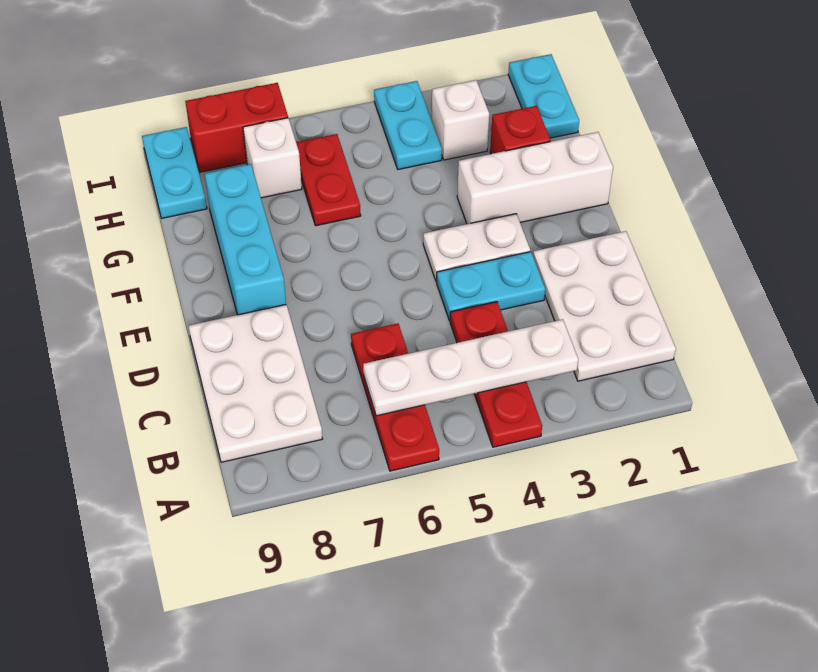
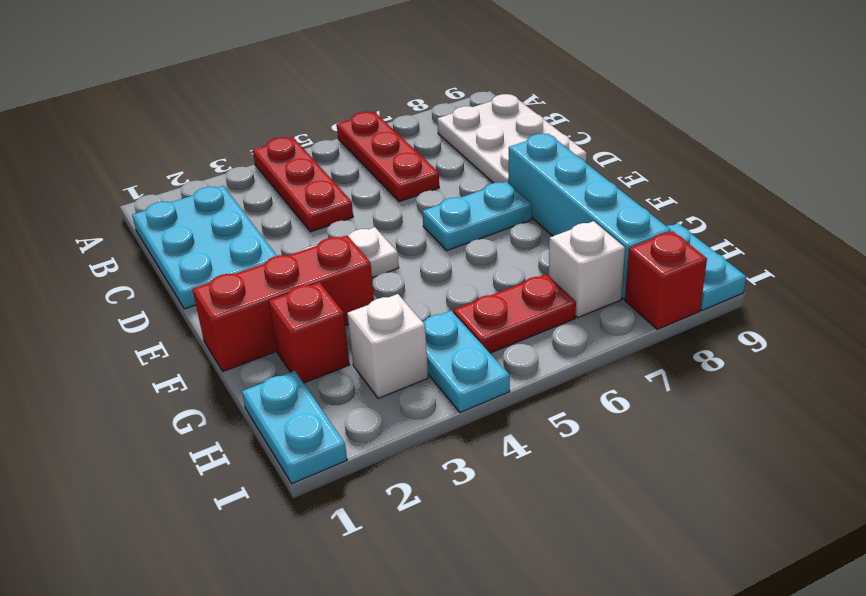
white plate B1:D2 level 1 -> cyan plate B1:D2 level 1
white plate B3:B6 level 2 -> none
cyan plate D3:D4 level 1 -> cyan plate E6:E7 level 1
cyan brick E8:G8 level 1 -> cyan brick E8:H8 level 1
white brick F1:F3 level 1 -> red brick F1:F3 level 1
red plate G6:H6 level 1 -> red plate H5:H6 level 1
red brick I7:I8 level 1 -> red brick I8 level 1

